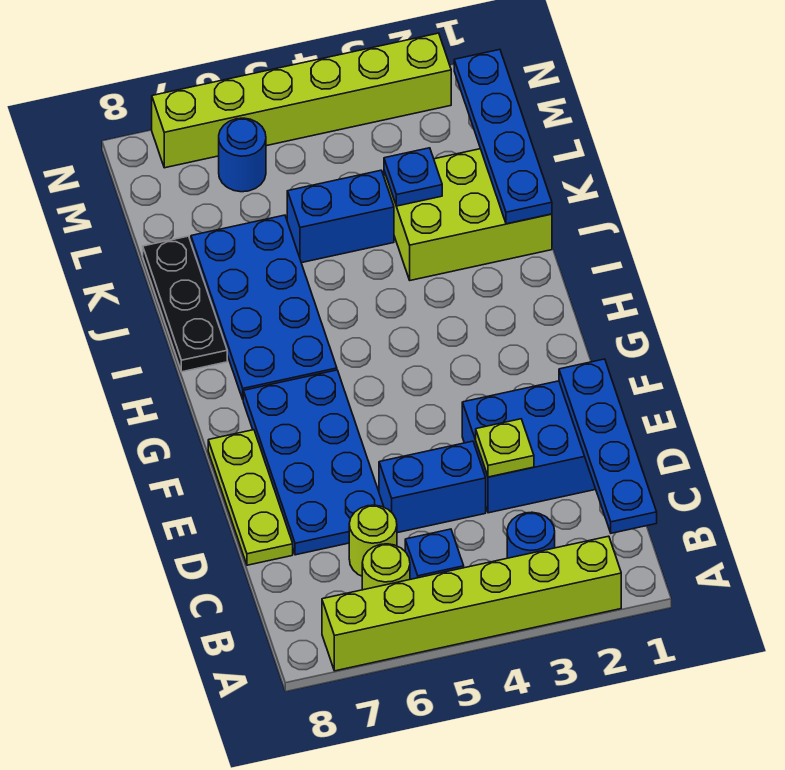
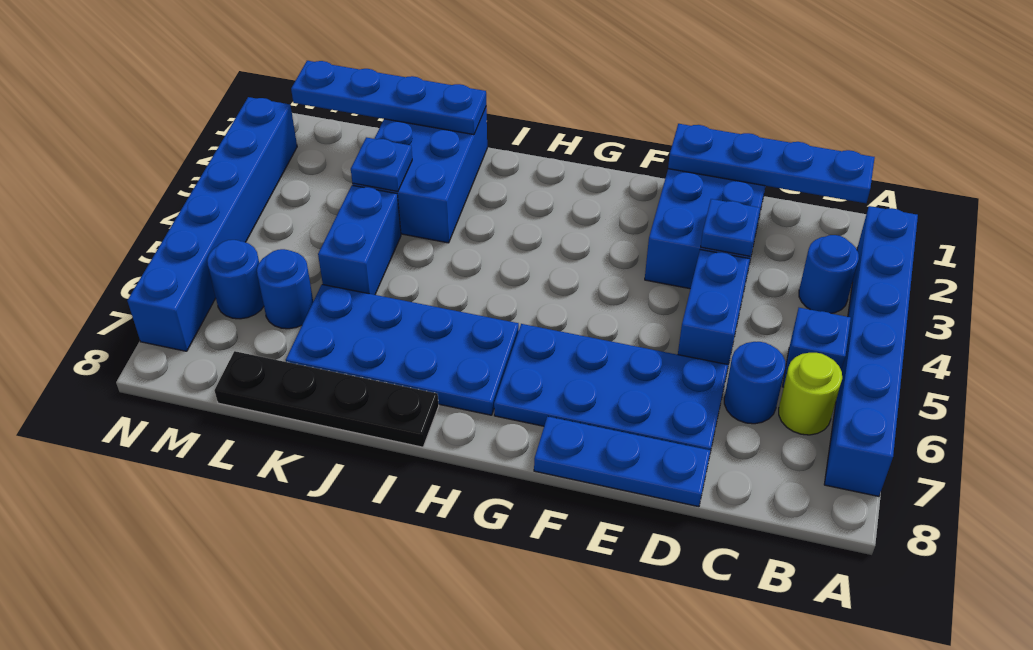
lime brick A2:A7 level 1 -> blue brick A2:A7 level 1
lime round brick C6 level 1 -> blue round brick C6 level 1
lime plate D3 level 2 -> blue plate D3 level 2
lime plate D8:F8 level 1 -> blue plate D8:F8 level 1
black plate I8:K8 level 1 -> black plate I8:L8 level 1
lime brick J1:K3 level 1 -> blue brick J1:K3 level 1
none -> blue round brick L6 level 1
lime brick N2:N7 level 1 -> blue brick N2:N7 level 1

